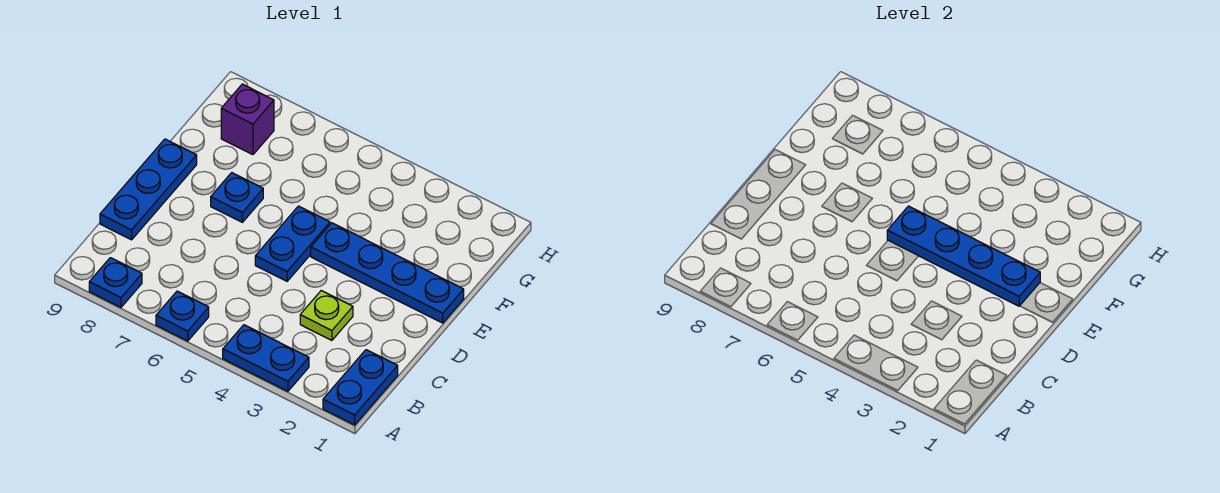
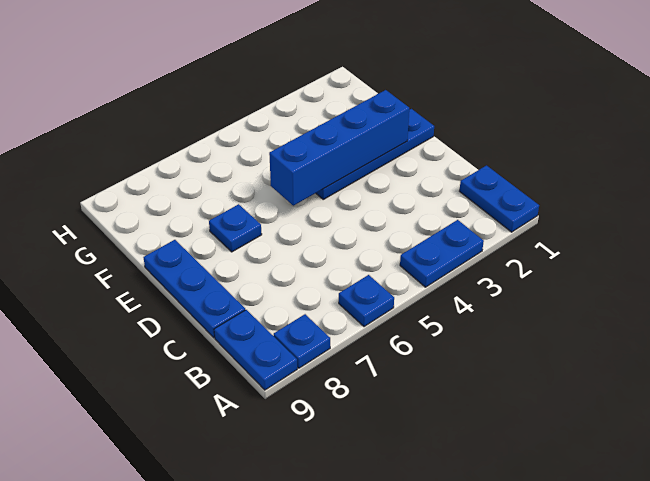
lime plate C3 level 1 -> none
blue plate D5:E5 level 1 -> blue plate A9:B9 level 1
blue plate E2:E5 level 2 -> blue brick E2:E5 level 2
purple brick G8 level 1 -> none

